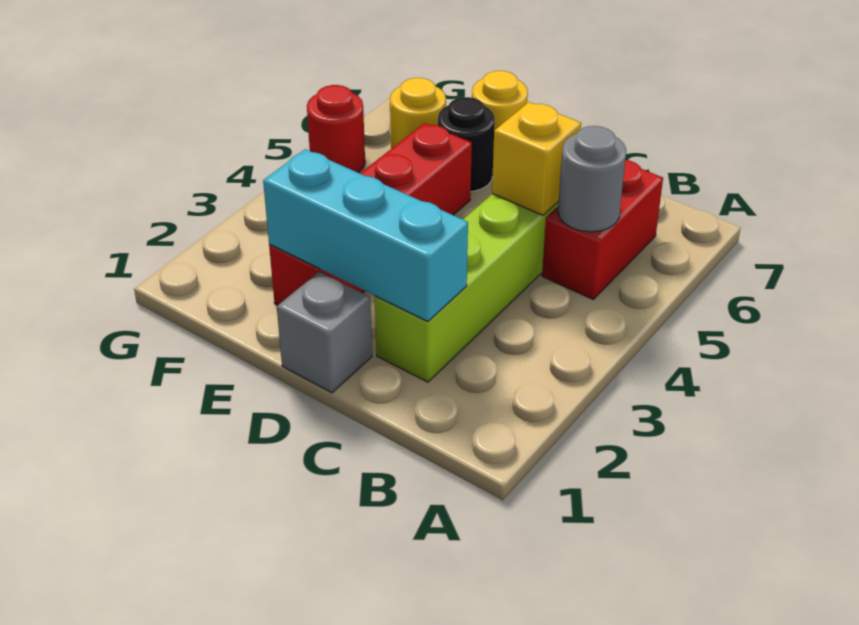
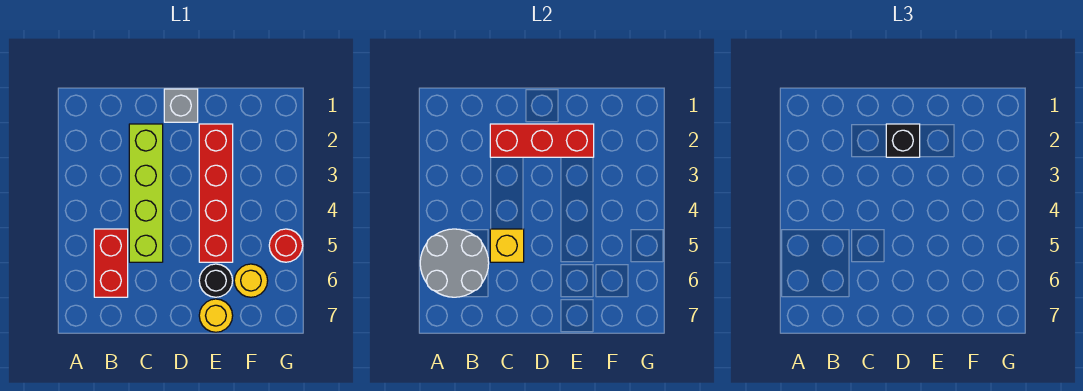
grey round brick B5 level 2 -> grey round brick A5:B6 level 2
cyan brick C2:E2 level 2 -> red brick C2:E2 level 2
none -> black brick D2 level 3

